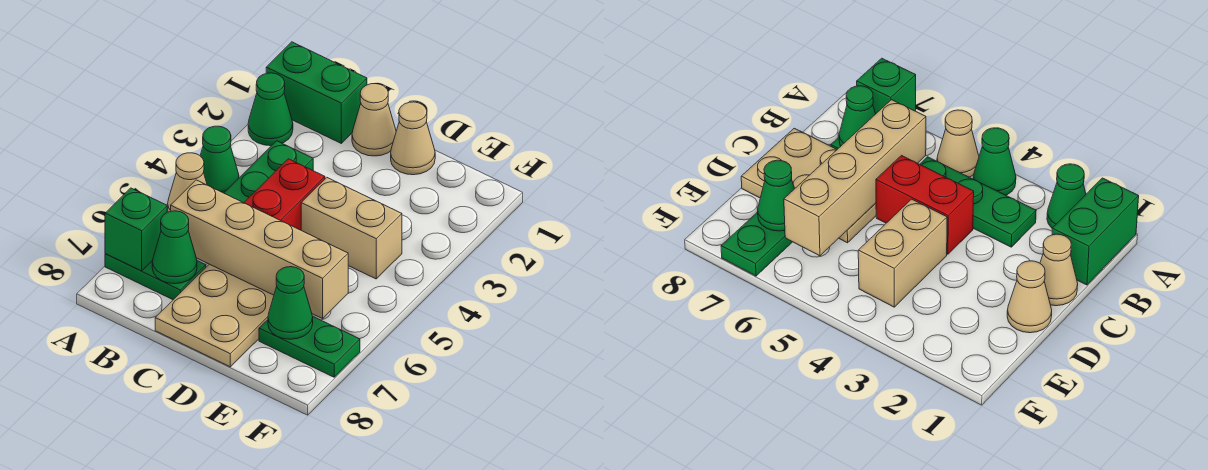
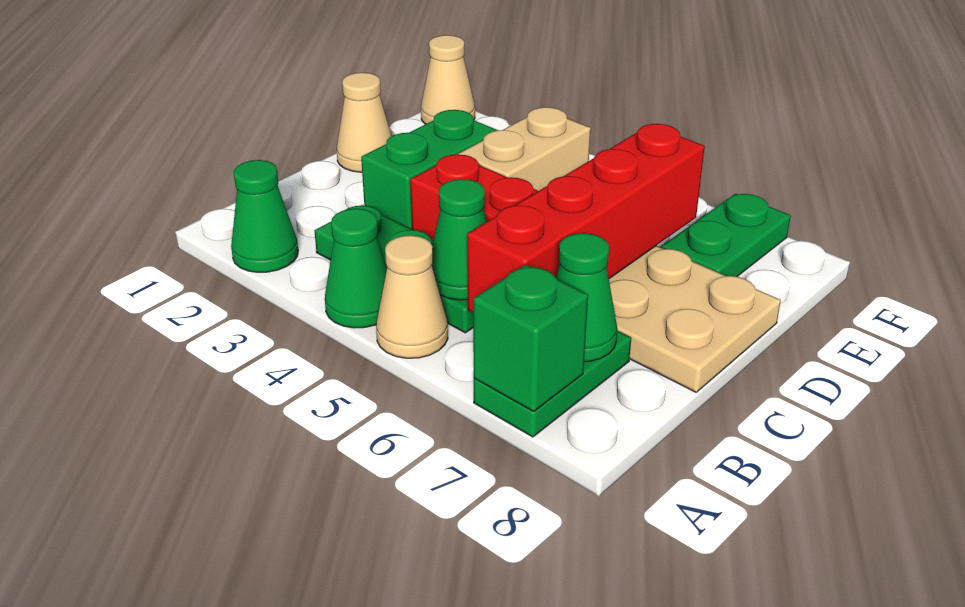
green brick A1:B1 level 1 -> green brick C3:D3 level 1
tan brick B6:E6 level 2 -> red brick B6:E6 level 2
tan cone C1 level 1 -> tan cone F1 level 1
green cone E7 level 2 -> green cone B5 level 2

